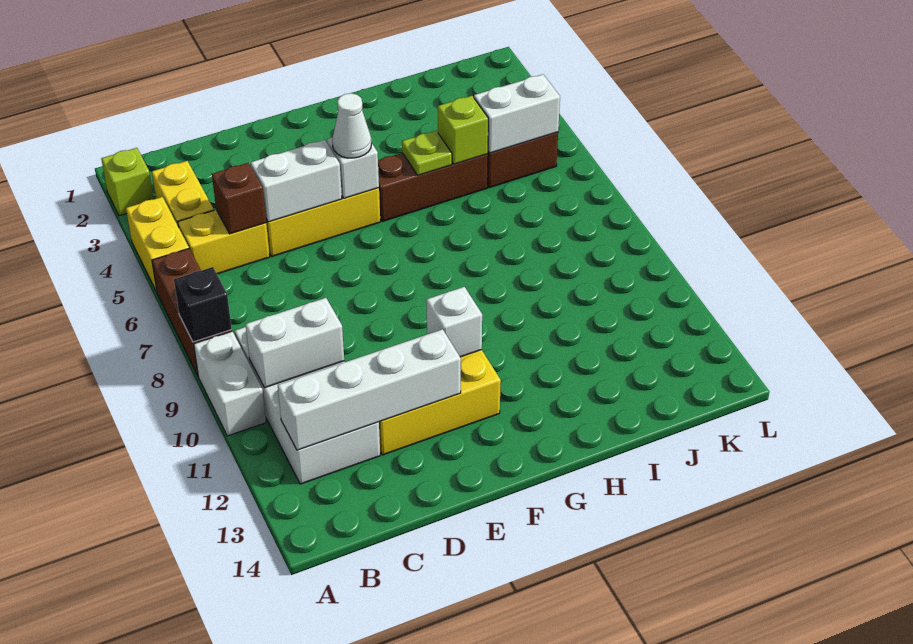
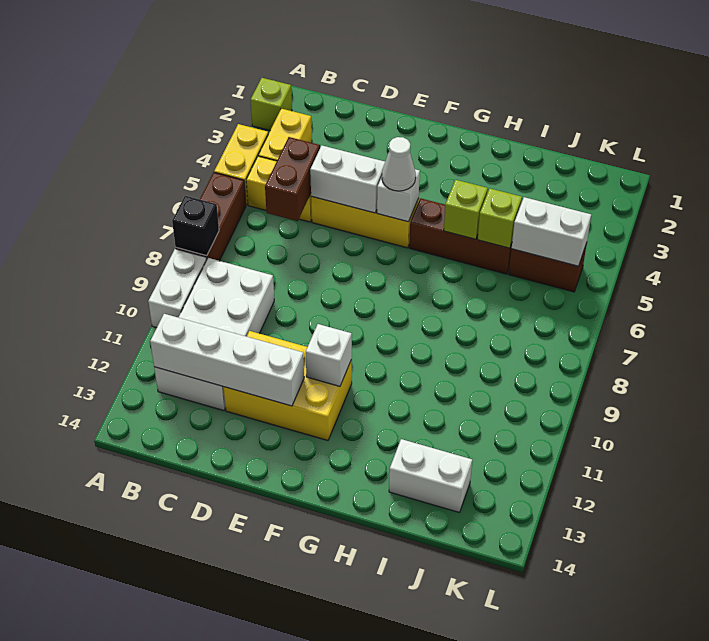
white brick B10:C10 level 2 -> white brick I13:J13 level 1
brown brick C5 level 2 -> brown brick C5:C6 level 2
lime plate H5 level 2 -> lime brick H5 level 2

